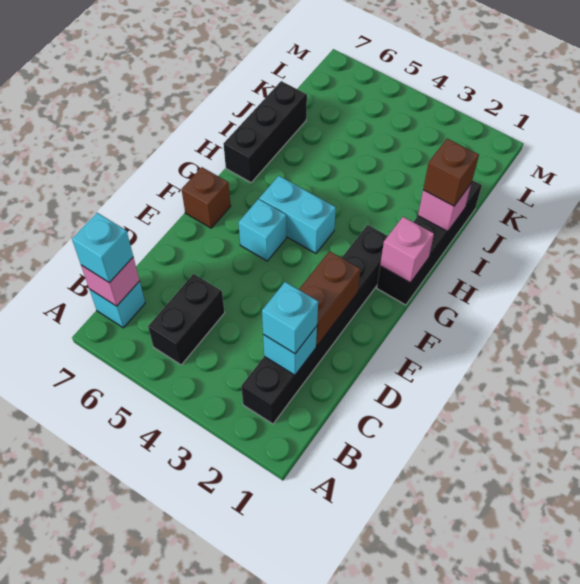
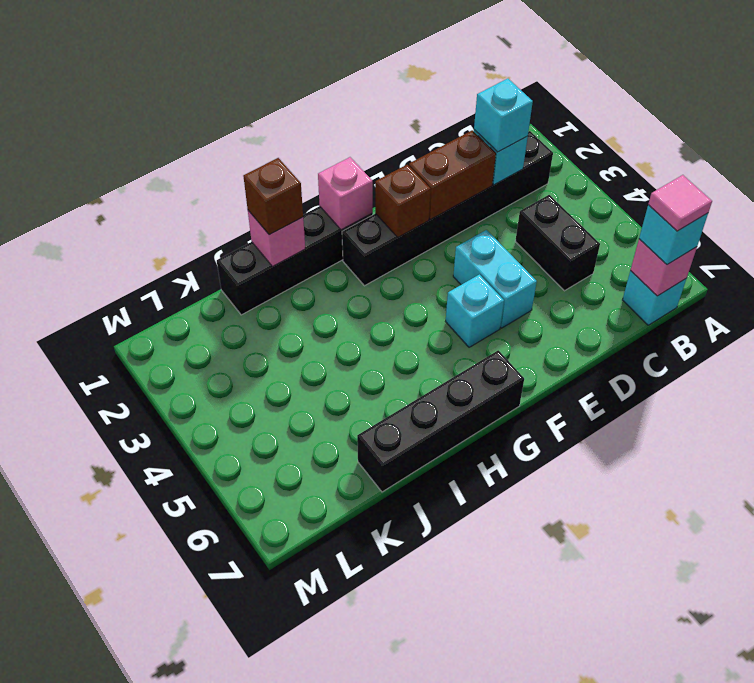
black brick B5:C5 level 1 -> black brick C4:C5 level 1
none -> pink tile B7 level 4
brown brick F7 level 1 -> brown brick F2 level 2
cyan brick G4:G5 level 1 -> cyan brick E4:E5 level 1
black brick H7:J7 level 1 -> black brick G7:J7 level 1

